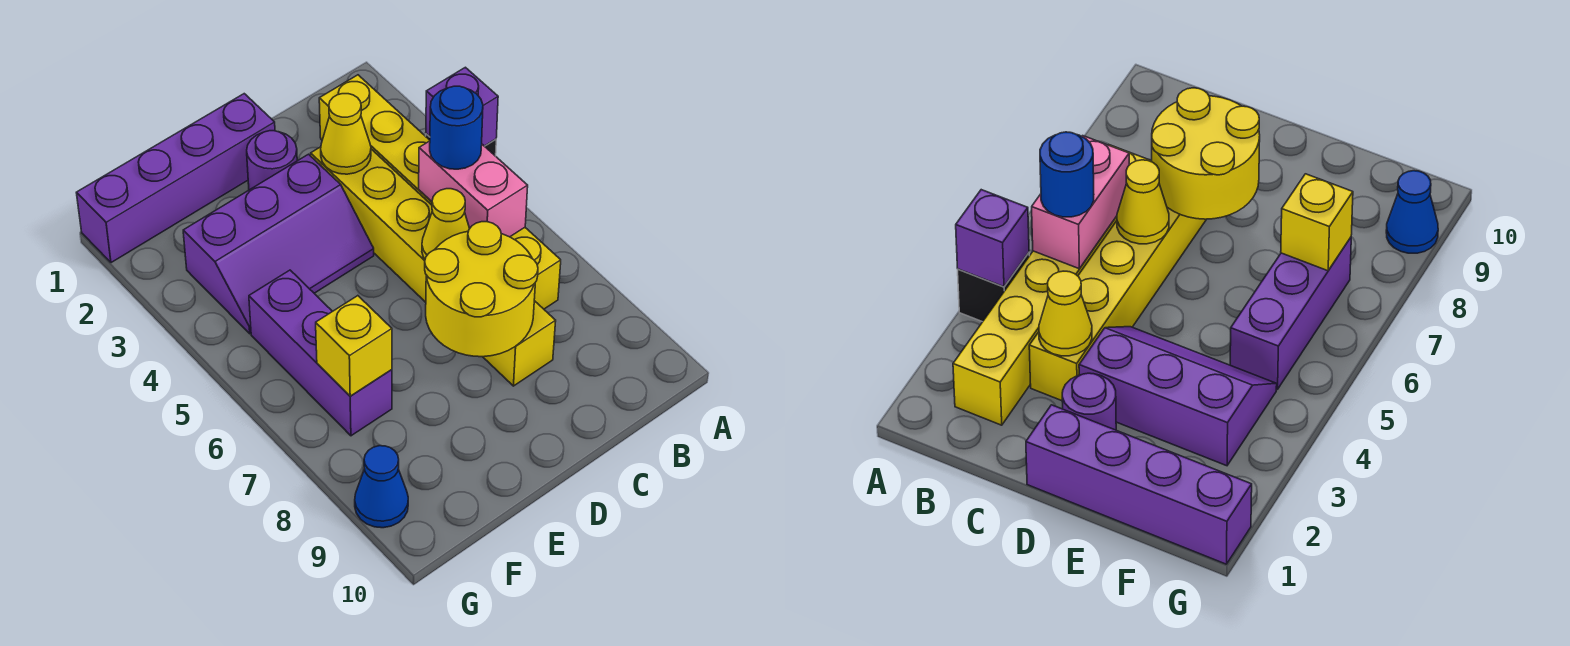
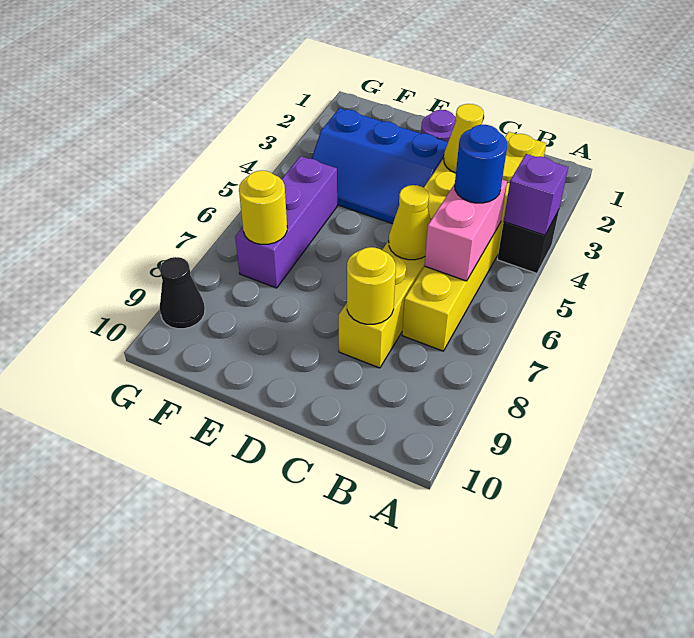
yellow round brick C7:D8 level 2 -> yellow round brick C8 level 2
purple brick D1:G1 level 1 -> none
purple slope D3:F4 level 1 top 3 -> blue slope D3:F4 level 1 top 3
yellow brick F7 level 2 -> yellow round brick F7 level 2
blue cone G9 level 1 -> black cone G9 level 1

